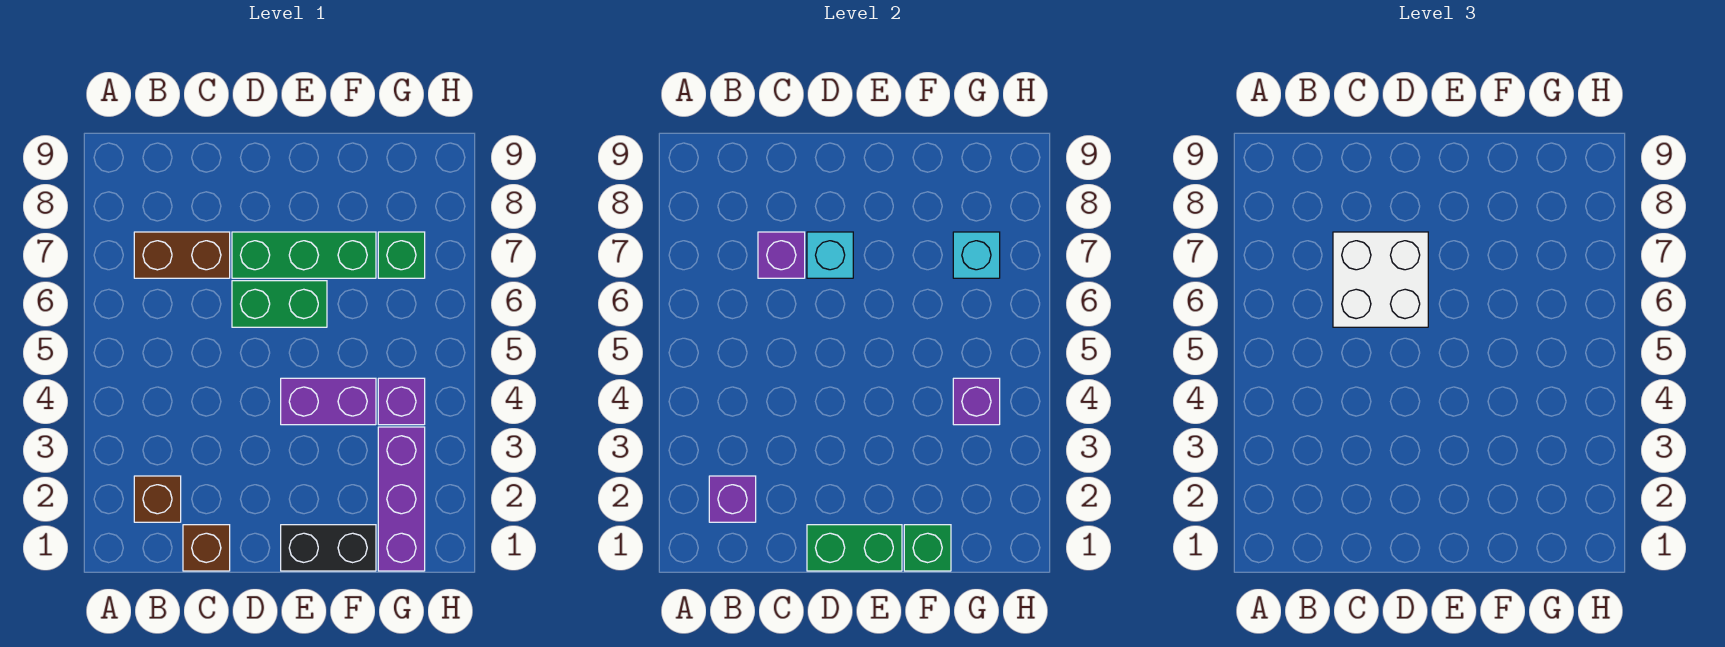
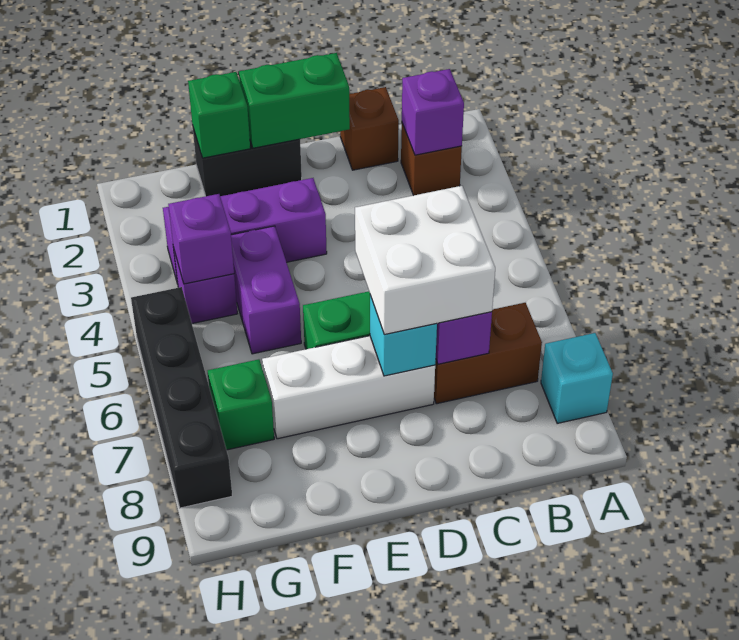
green brick D7:F7 level 1 -> white brick D7:F7 level 1
purple brick E4:F4 level 1 -> purple brick F4:F5 level 1
purple brick G1:G3 level 1 -> purple brick E3:G3 level 1
cyan brick G7 level 2 -> cyan brick A8 level 1
none -> black brick H5:H8 level 1

